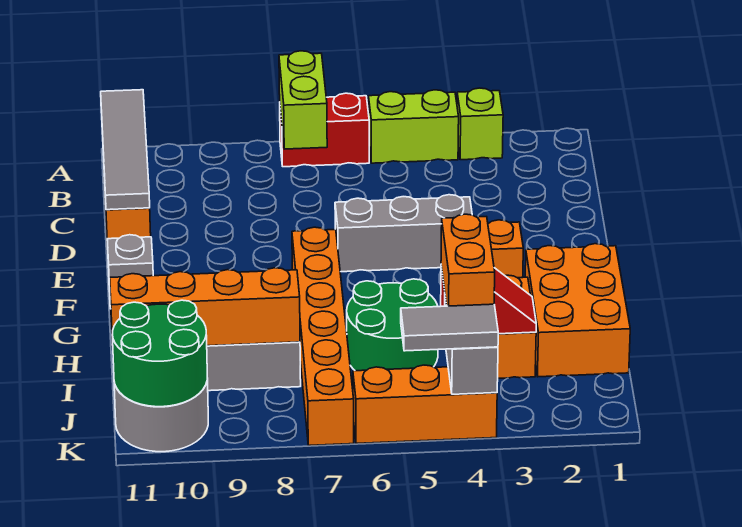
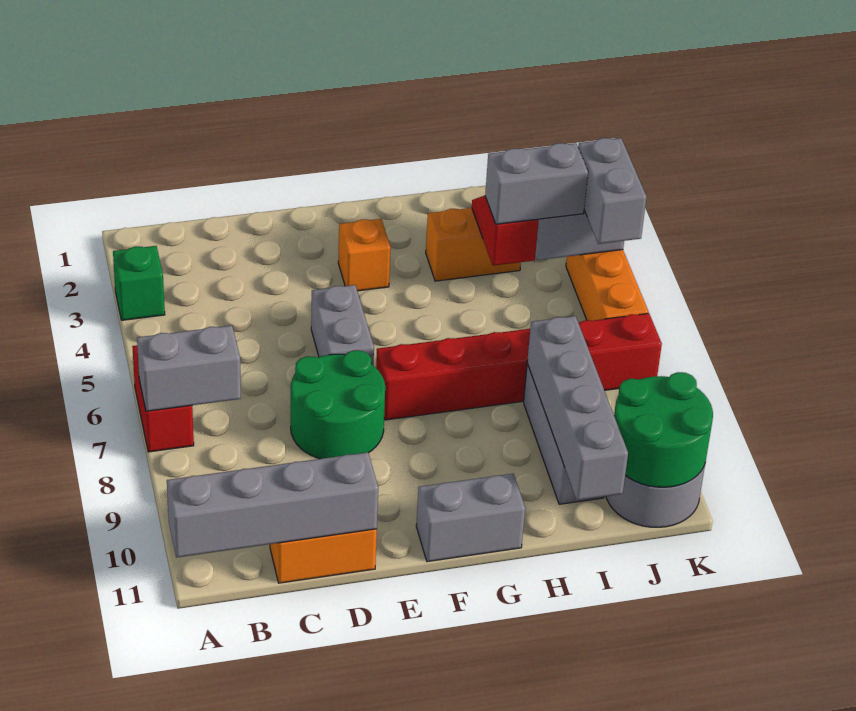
lime brick A3 level 1 -> green brick A3 level 1
lime brick A4:A5 level 1 -> none
lime brick A7:B7 level 2 -> grey brick A7:B7 level 2
grey tile A11:D11 level 2 -> grey brick A11:D11 level 2
grey brick E4:E6 level 1 -> grey brick E5:E6 level 1
orange brick F7:K7 level 1 -> red brick F7:K7 level 1
grey brick F11 level 1 -> grey brick F11:G11 level 1
orange brick G1:I2 level 1 -> none
green round brick H5:I6 level 1 -> green round brick D7:E8 level 1
orange brick I4:J4 level 3 -> grey brick I4:J4 level 3
orange brick I8:I11 level 2 -> grey brick I8:I11 level 2
grey tile K4:K5 level 3 -> grey brick K4:K5 level 3

